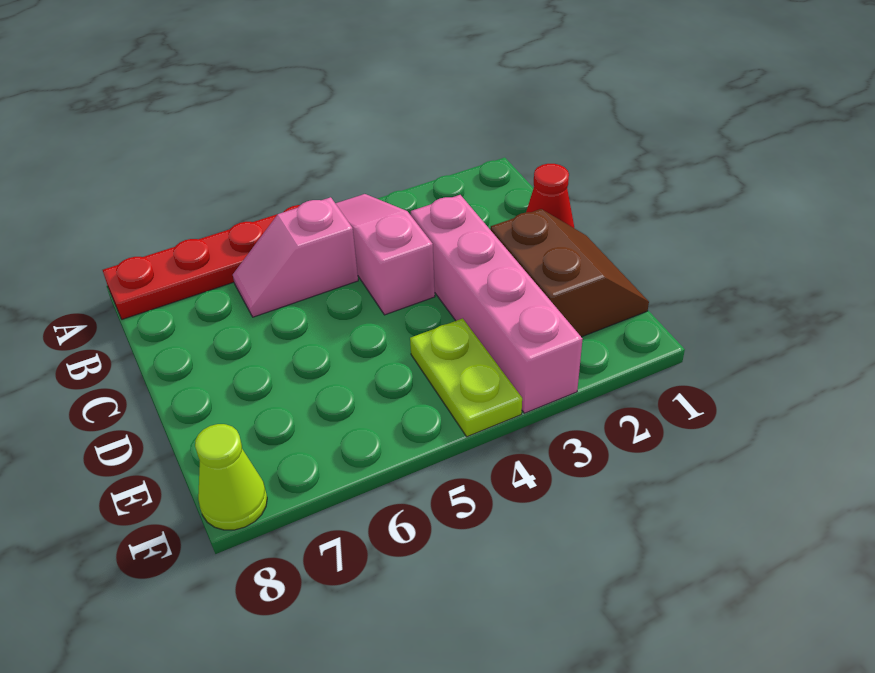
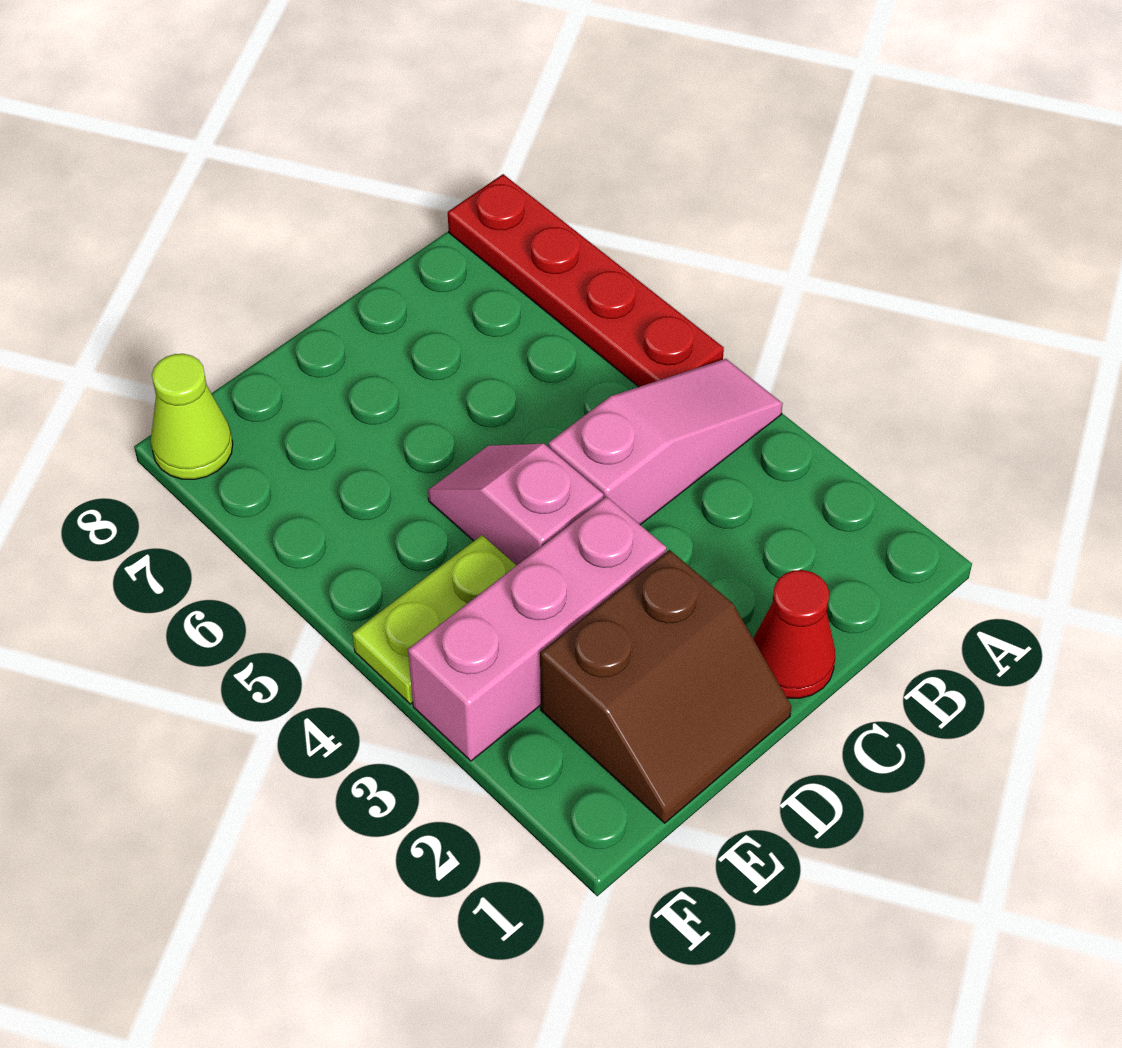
pink slope B5:B6 level 1 top 5 -> pink slope D4:D5 level 1 top 4
pink brick C3:F3 level 1 -> pink brick D3:F3 level 1

